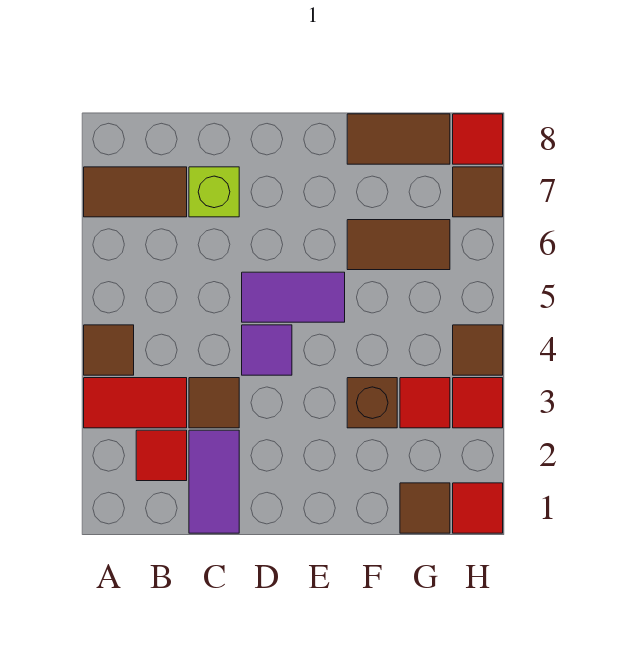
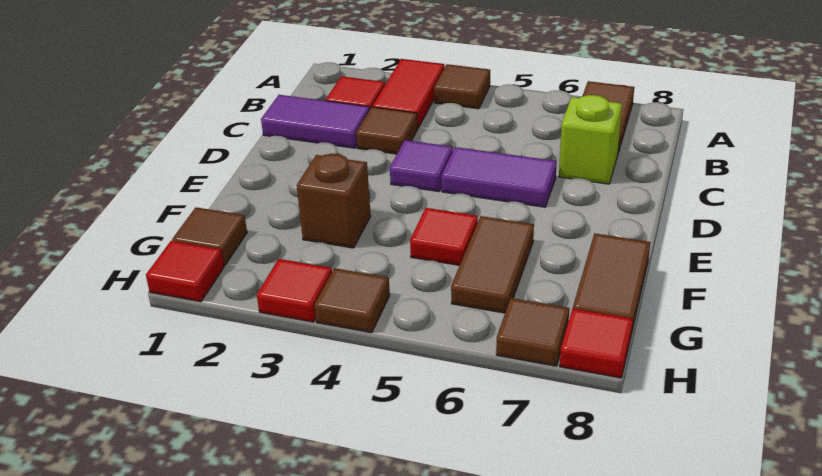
purple tile D5:E5 level 1 -> purple tile D5:D6 level 1
red tile G3 level 1 -> red tile F5 level 1

